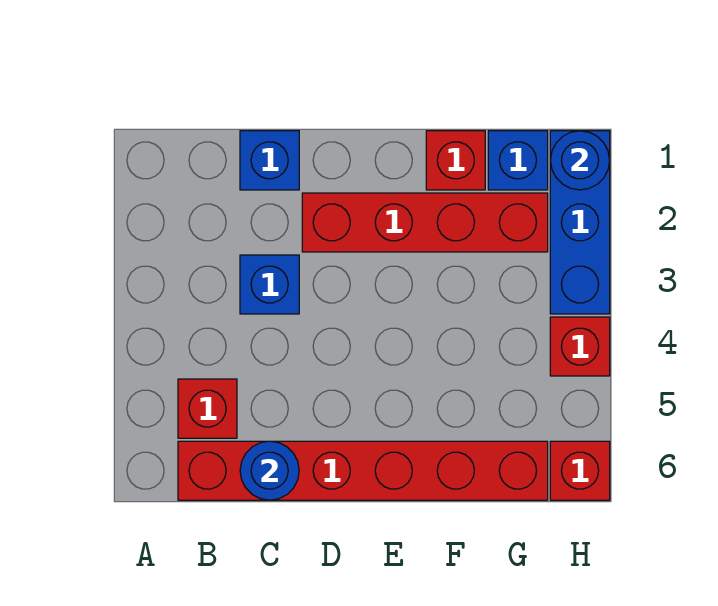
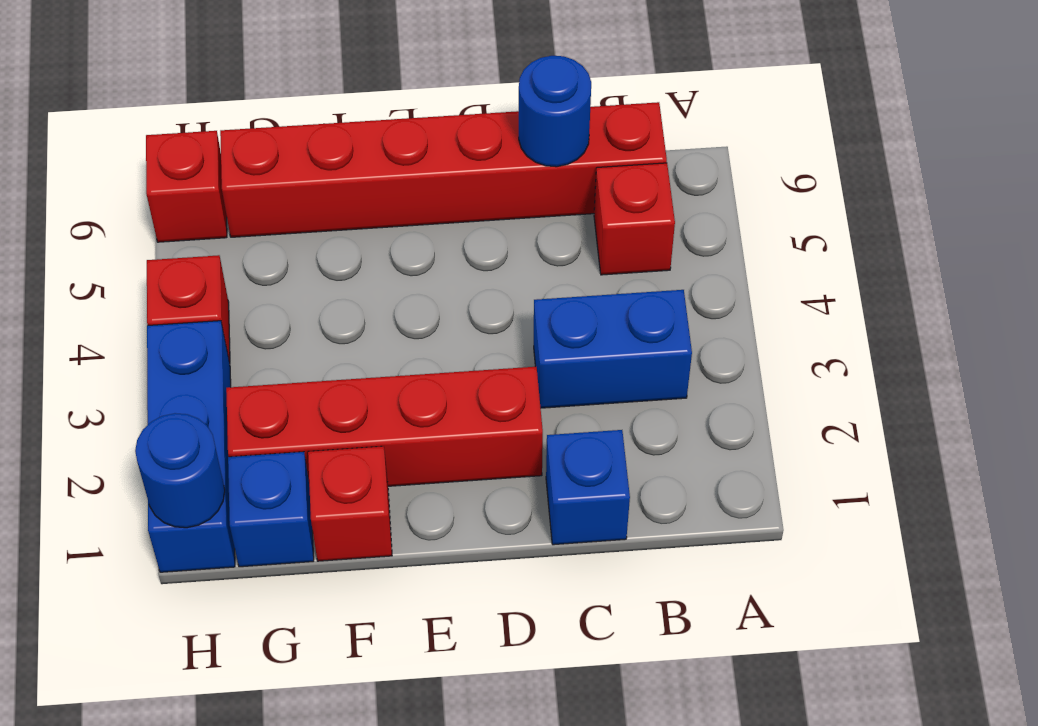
blue brick C3 level 1 -> blue brick B3:C3 level 1

